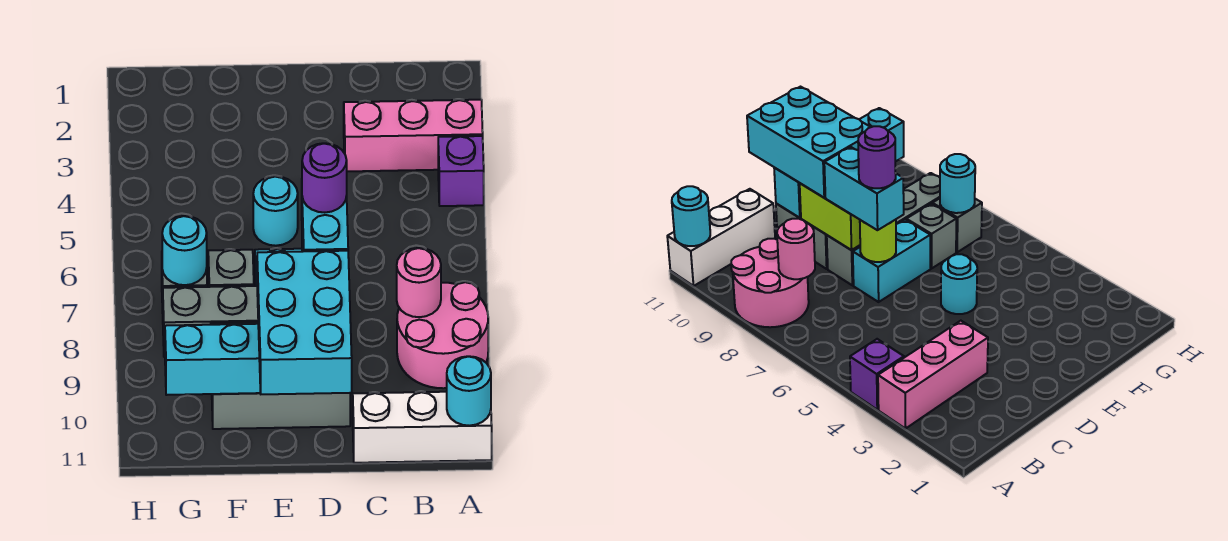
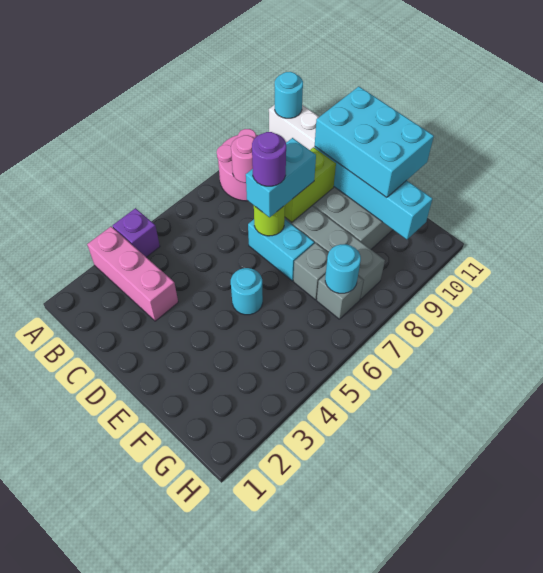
cyan brick D9:E11 level 3 -> cyan brick D10:F11 level 3

